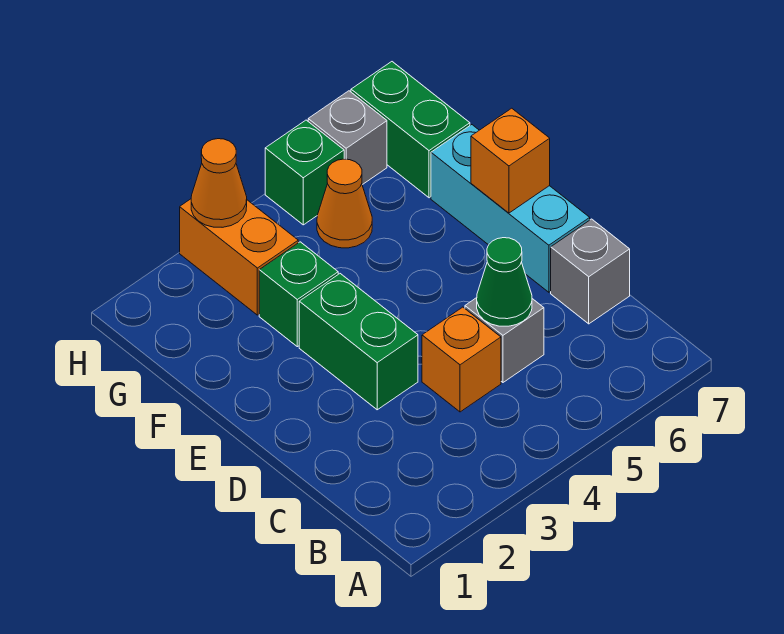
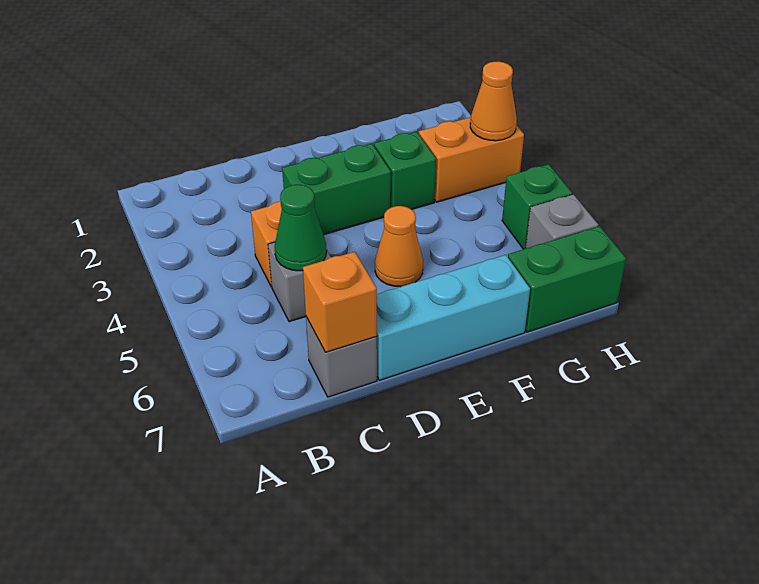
orange brick E7 level 2 -> orange brick C7 level 2
orange cone G5 level 1 -> orange cone E5 level 1

